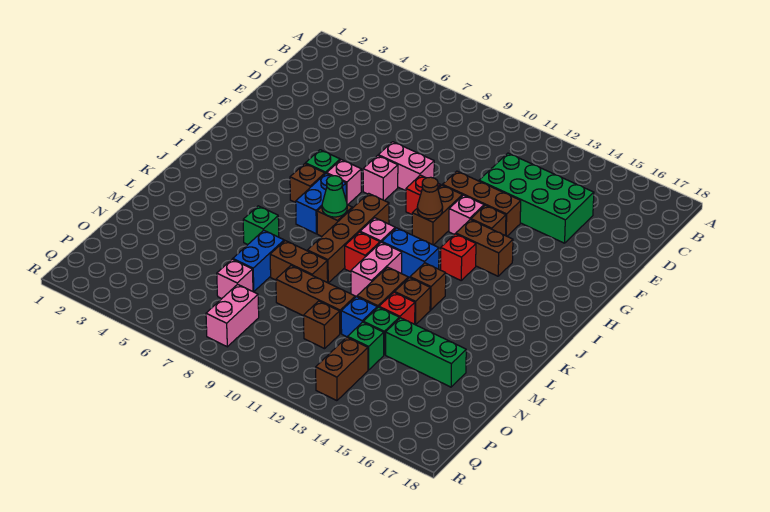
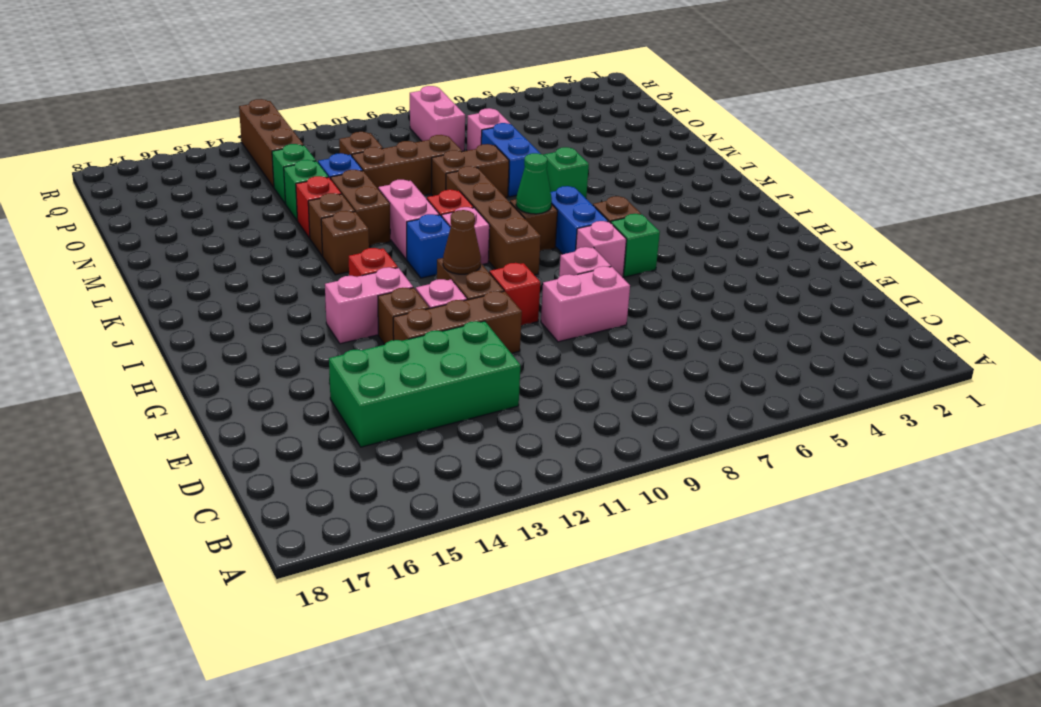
brown brick H13:H14 level 1 -> pink brick H13:H14 level 1
blue brick J11:J12 level 1 -> blue brick J11 level 1
green brick N14:N16 level 1 -> none
brown brick P13:Q13 level 1 -> brown brick P13:R13 level 1

